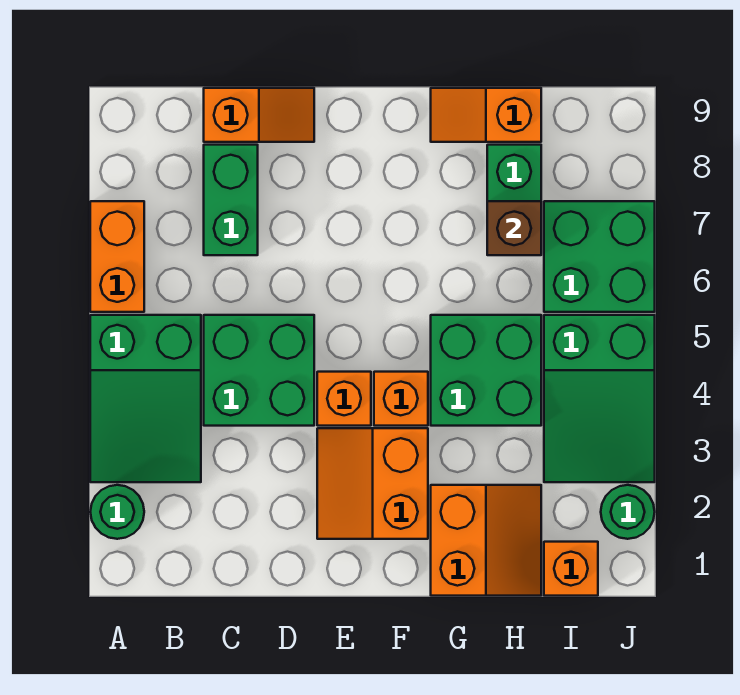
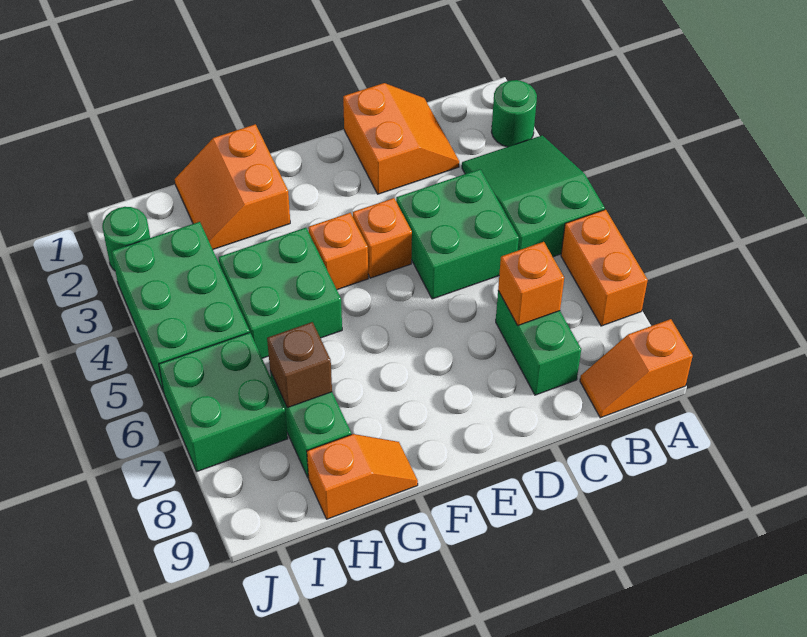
orange slope C9:D9 level 1 top C -> orange slope A9:B9 level 1 top A
orange slope E2:F3 level 1 top F -> orange slope C1:D2 level 1 top D
orange brick I1 level 1 -> orange brick C7 level 2
green slope I3:J5 level 1 top 5 -> green brick I3:J5 level 1

